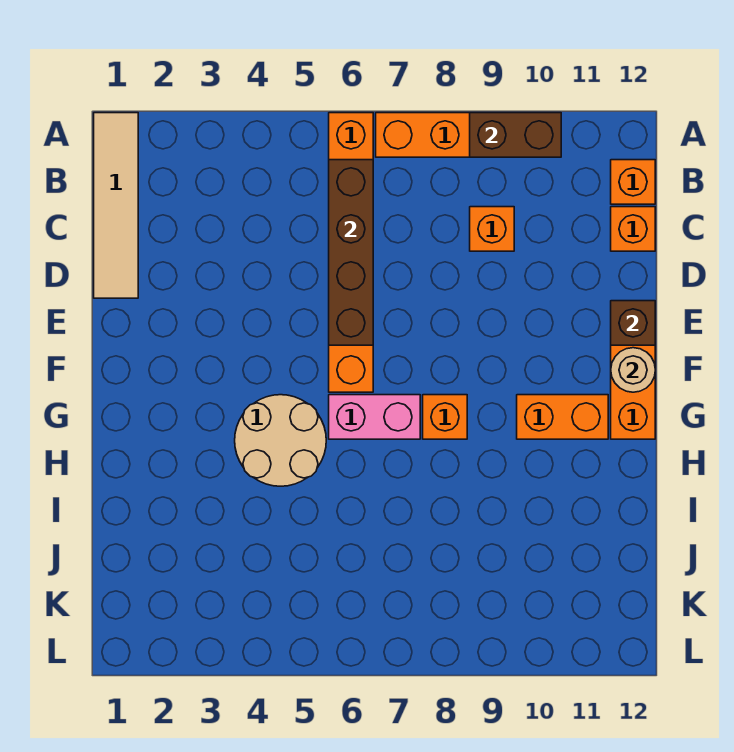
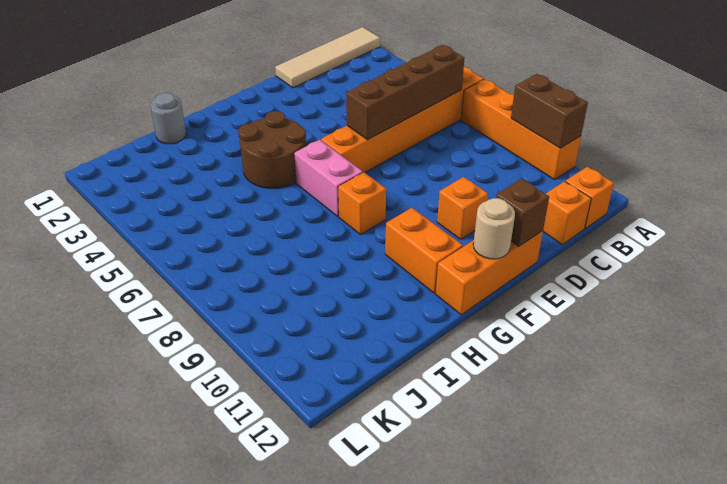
orange brick C9 level 1 -> orange brick E10 level 1
tan round brick G4:H5 level 1 -> brown round brick G4:H5 level 1
none -> grey round brick I1 level 1

